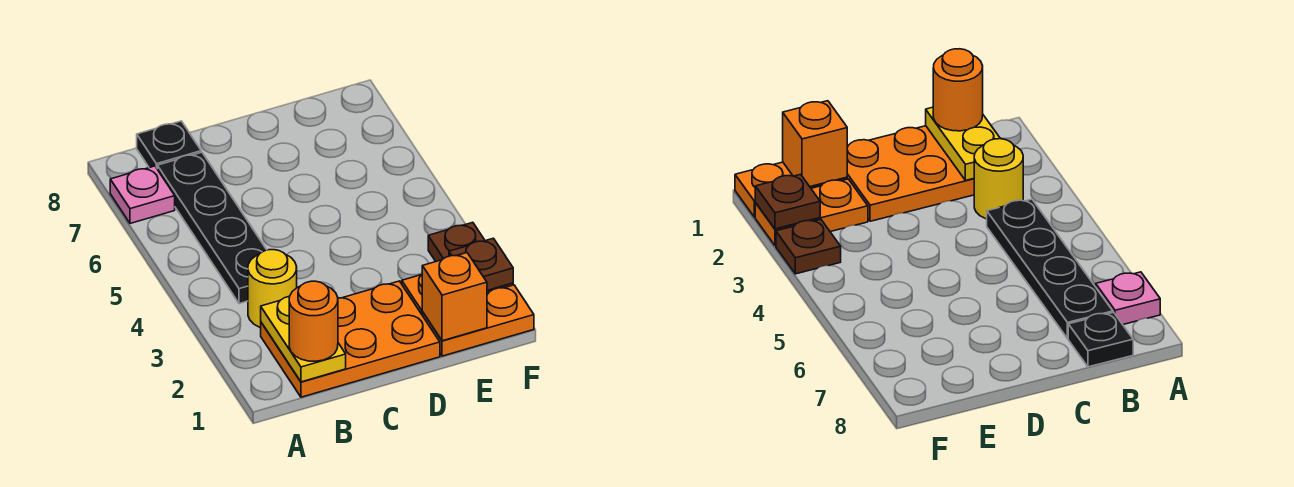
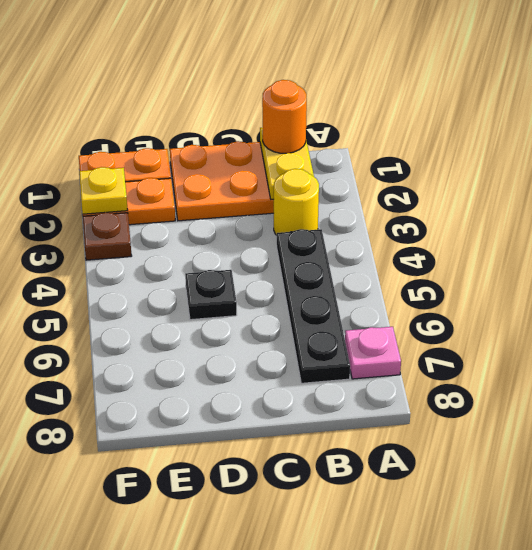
black plate B8 level 1 -> black plate D5 level 1
orange brick E1 level 2 -> none
brown plate F2 level 2 -> yellow plate F2 level 2

